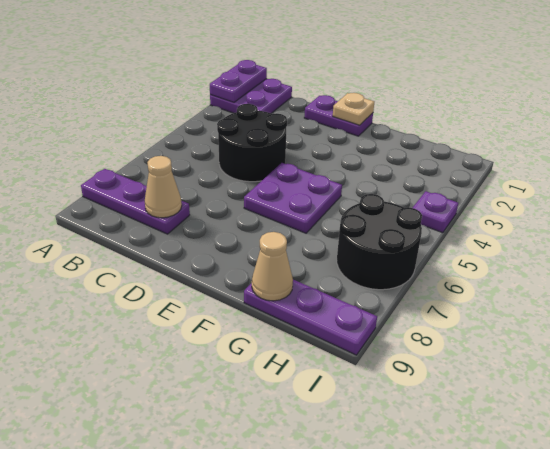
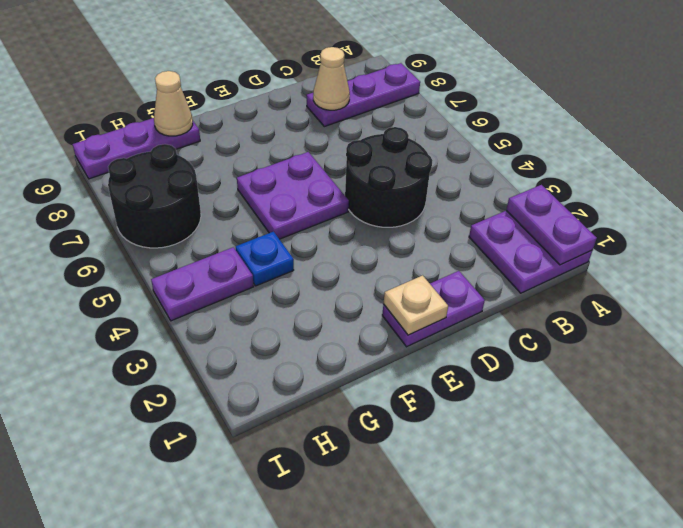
none -> blue plate G4 level 1
purple plate I4 level 1 -> purple plate H4:I4 level 1

